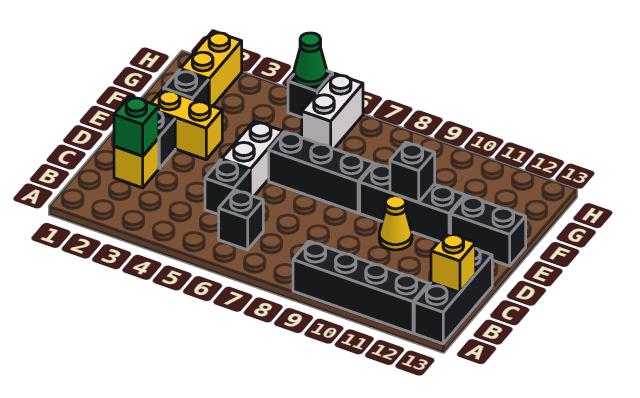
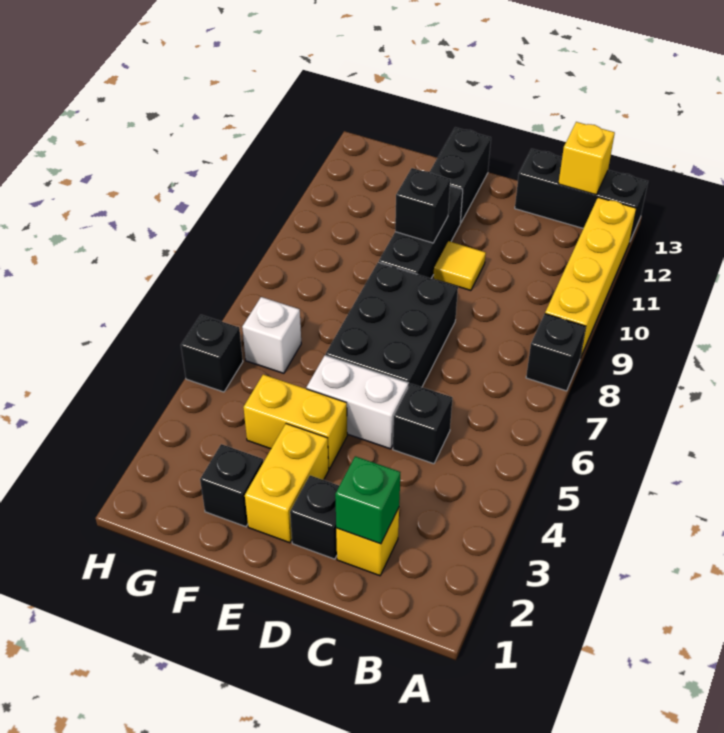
black brick A9:A12 level 1 -> yellow brick A9:A12 level 1
black brick B6 level 1 -> black brick A8 level 1
yellow cone D10 level 1 -> yellow tile D10 level 1
black brick E6:E8 level 1 -> black brick D6:E8 level 1
yellow brick G2:H2 level 1 -> yellow brick E4:F4 level 1
white brick G6:H6 level 1 -> white brick G6 level 1
green cone H5 level 2 -> none

